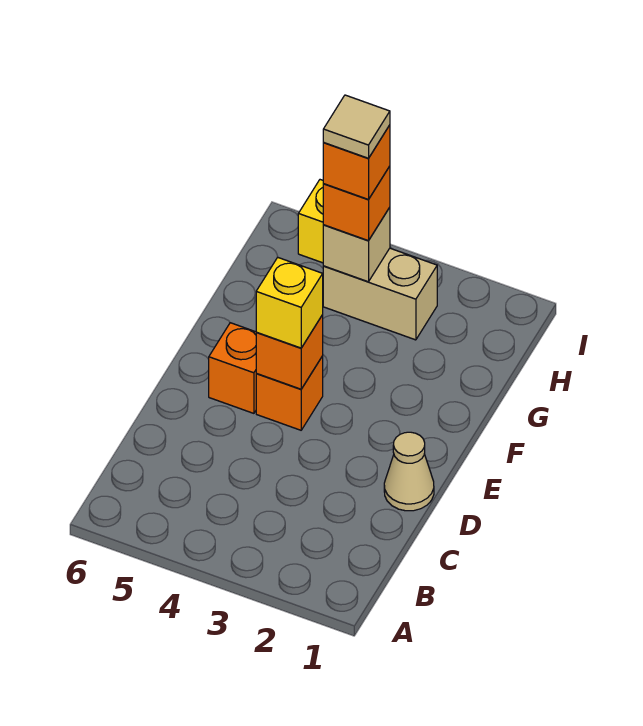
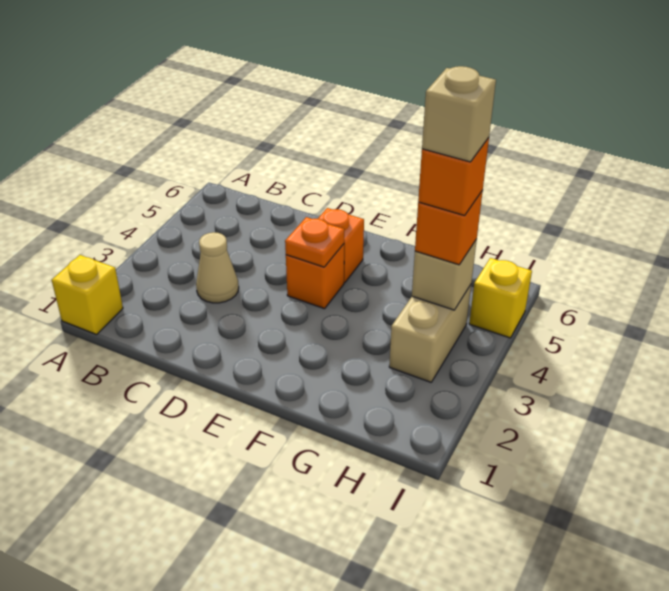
tan cone D1 level 1 -> tan cone C3 level 1
orange brick E4 level 2 -> orange plate E4 level 2
yellow brick E4 level 3 -> yellow brick A1 level 1
tan tile H4 level 5 -> tan brick H4 level 5

